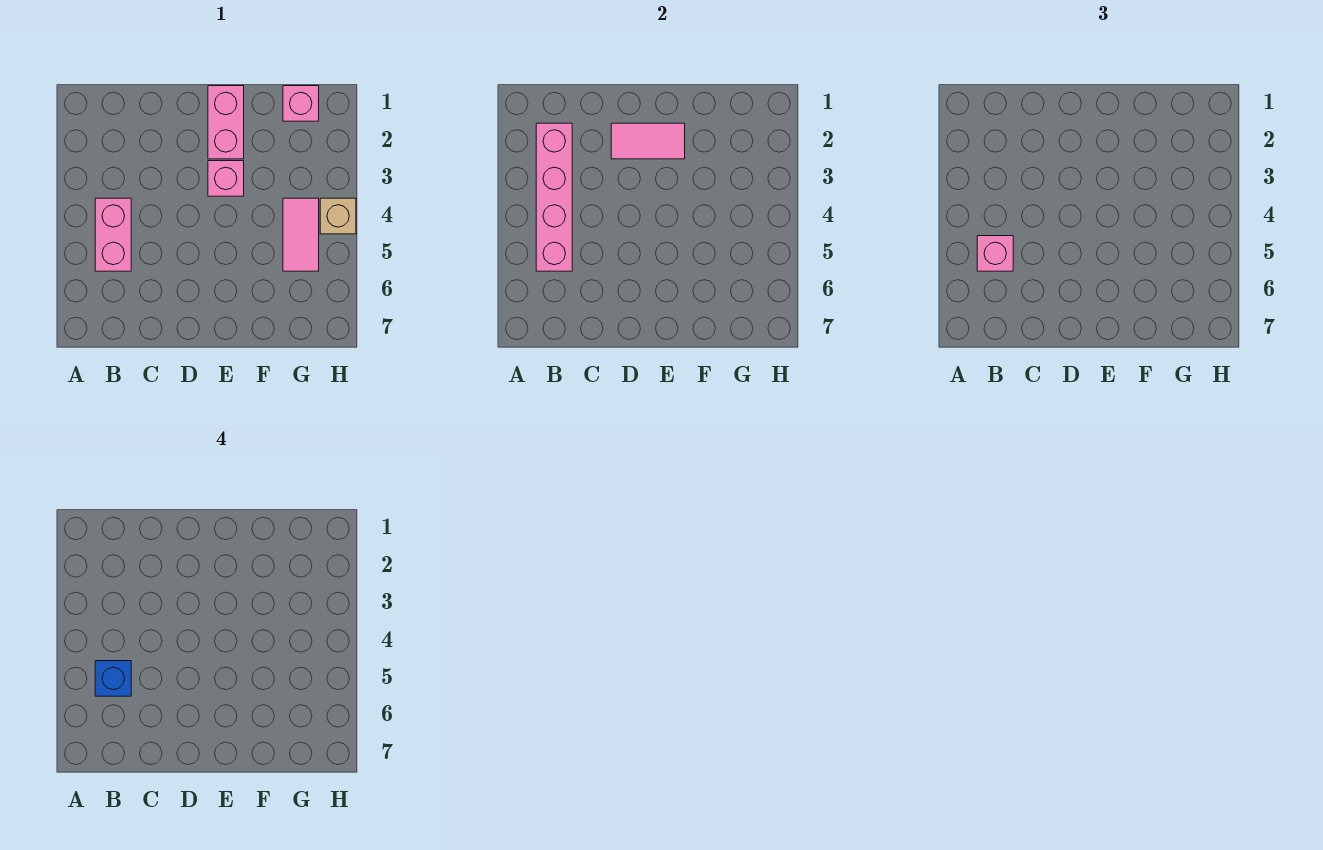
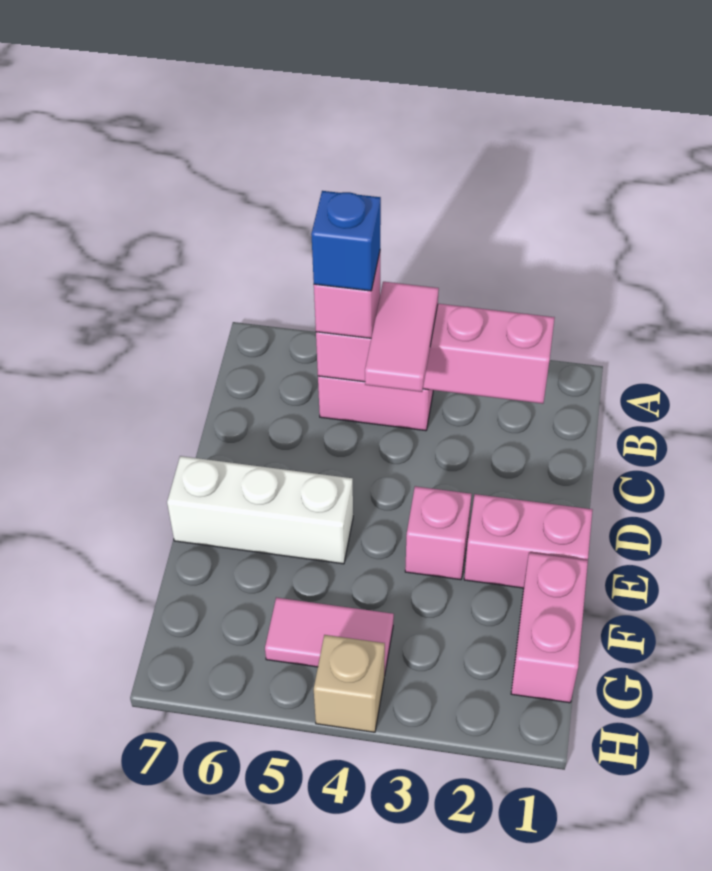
pink tile D2:E2 level 2 -> pink tile B4:C4 level 3
none -> white brick E5:E7 level 1
pink brick G1 level 1 -> pink brick F1:G1 level 1

